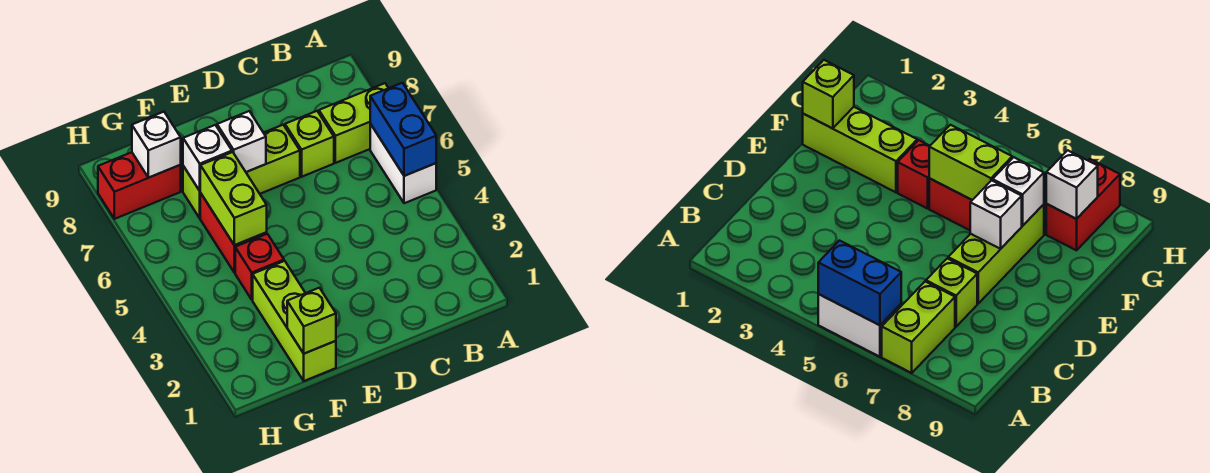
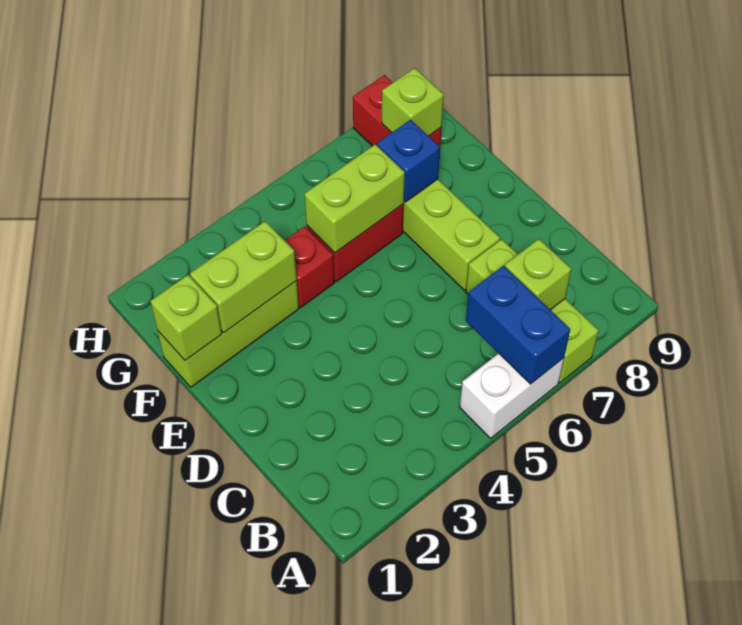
blue brick A5:A6 level 2 -> blue brick A6:B6 level 2
none -> lime brick B7 level 2
white brick E7 level 2 -> none
none -> lime brick F2:F3 level 2
white brick F7 level 2 -> blue brick F7 level 2
white brick G8 level 2 -> lime brick G8 level 2

